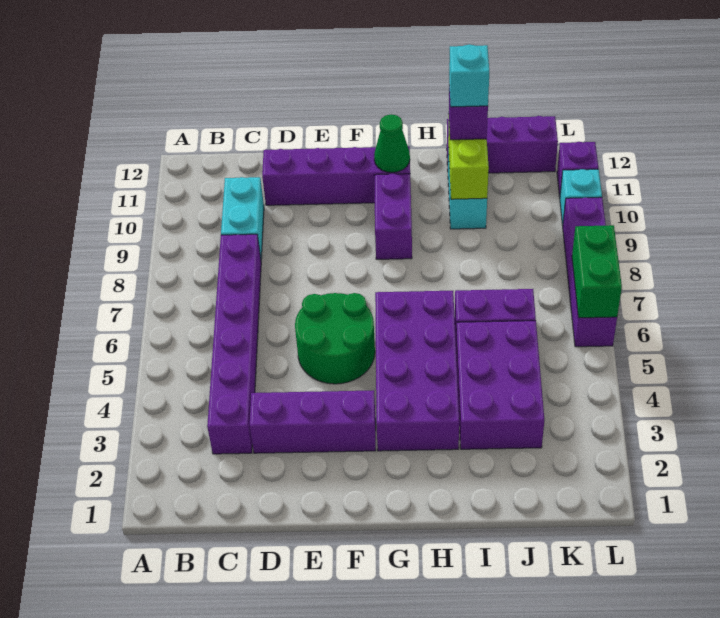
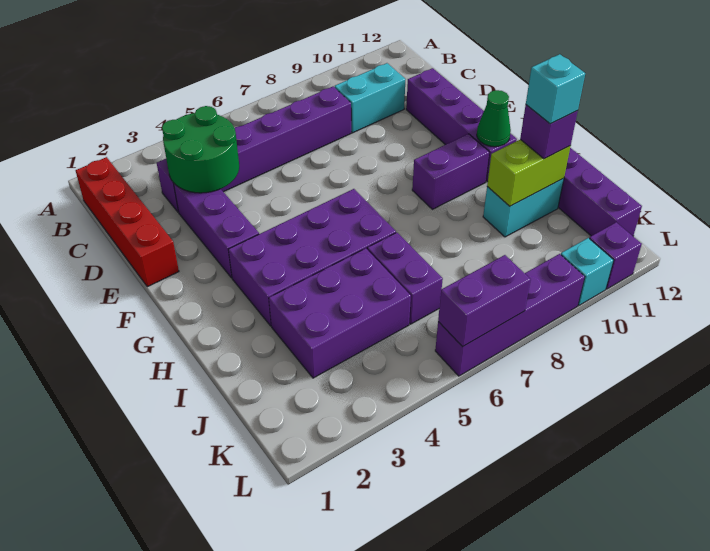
none -> red brick B1:E1 level 1
green round brick E5:F6 level 1 -> green round brick C3:D4 level 2
green brick L6:L7 level 2 -> purple brick L6:L7 level 2

